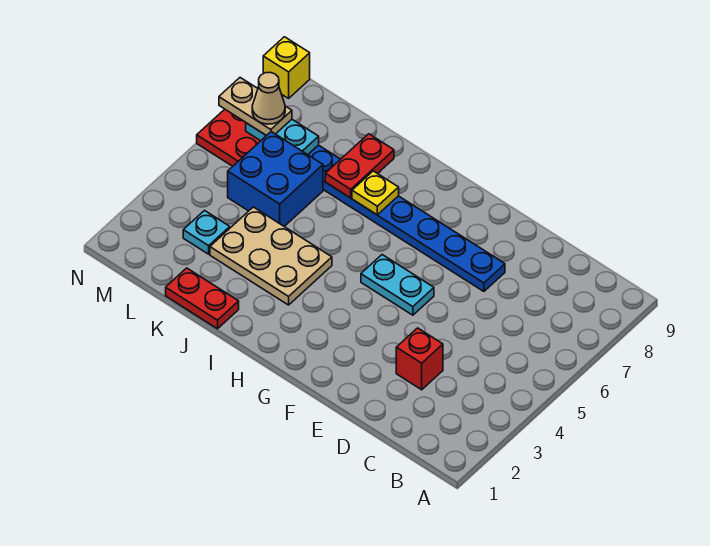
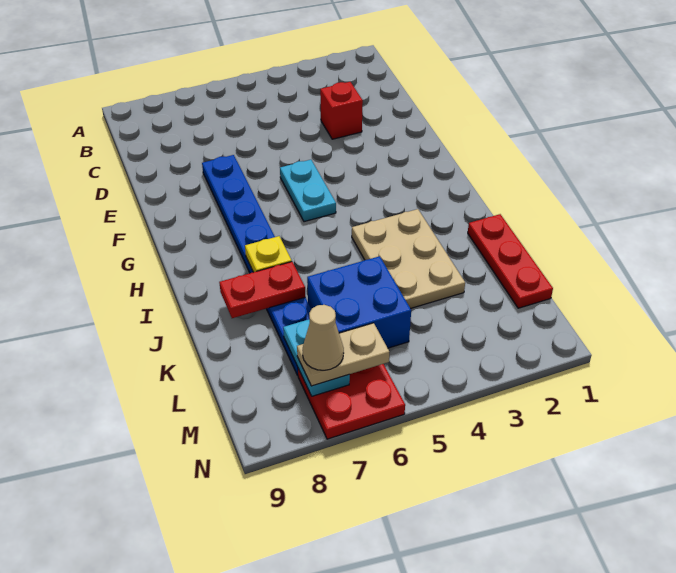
red plate J1:K1 level 1 -> red plate J1:L1 level 1
cyan plate L3 level 1 -> none
tan plate M7:N7 level 3 -> tan plate M6:M7 level 3
yellow brick N9 level 1 -> none

